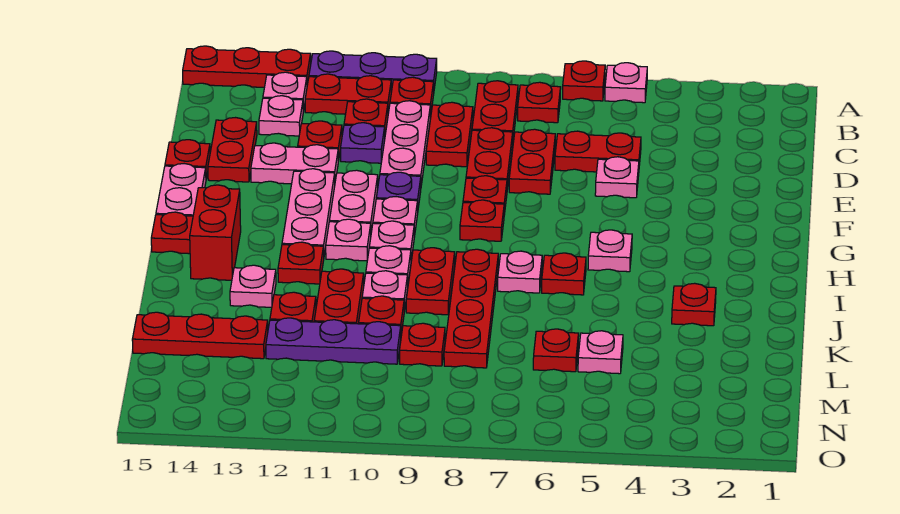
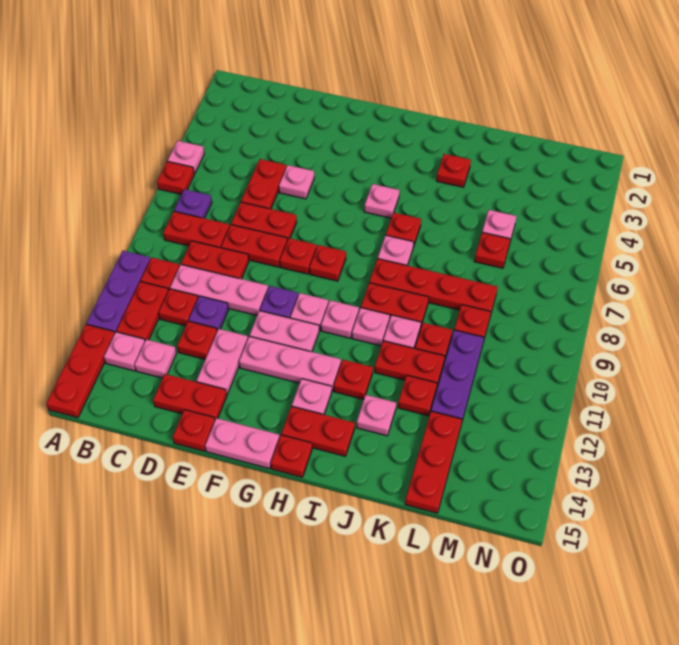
red plate B7 level 1 -> purple plate B7 level 1
pink plate H11 level 1 -> pink plate H13 level 1
red brick H14:I14 level 1 -> red plate H14:I14 level 1

